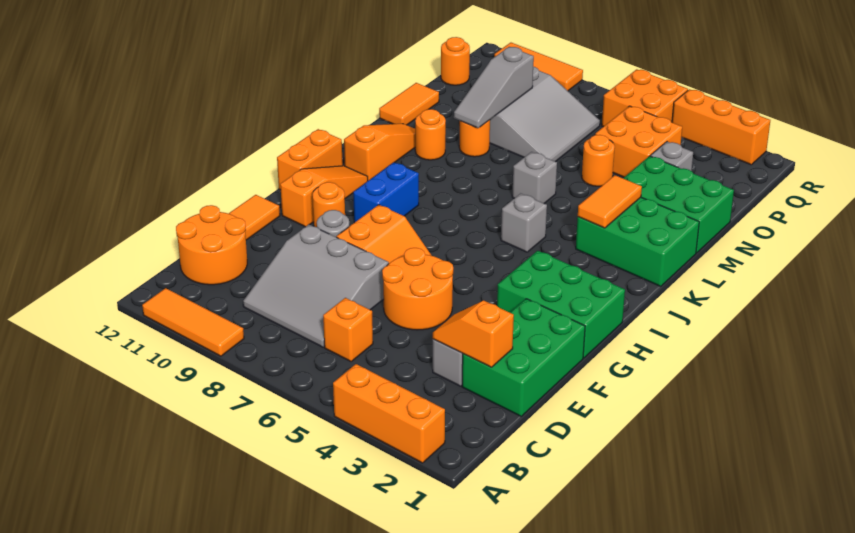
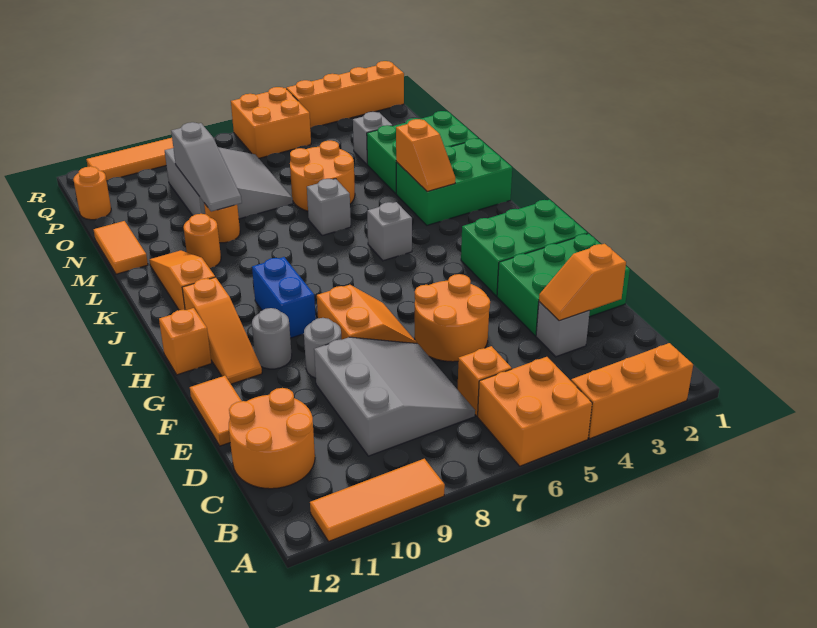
grey slope C7:E9 level 1 top E -> grey slope C7:E9 level 1 top 9
green brick D1:F2 level 1 -> green brick E1:F3 level 1
orange round brick G10 level 1 -> grey round brick G10 level 1
orange slope G11:I11 level 1 top G -> orange slope G11:I11 level 1 top I
orange brick H12:I12 level 1 -> orange brick H12 level 1
orange tile K3:L3 level 2 -> orange slope K3:L3 level 2 top L
orange round brick N5 level 1 -> orange round brick M5:N6 level 1
orange brick O4:P5 level 1 -> orange brick A5:B6 level 1
orange brick R2:R4 level 1 -> orange brick R1:R4 level 1

